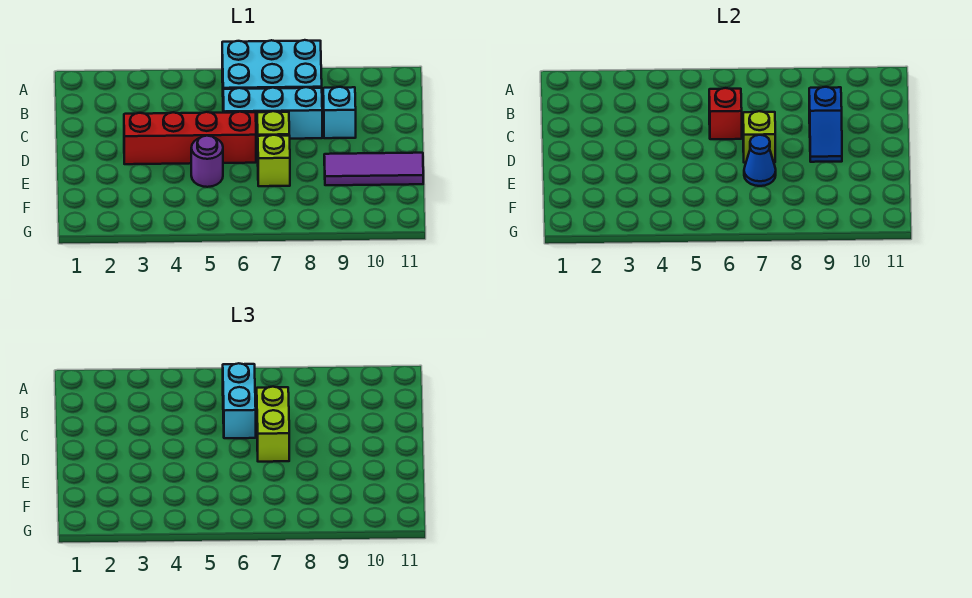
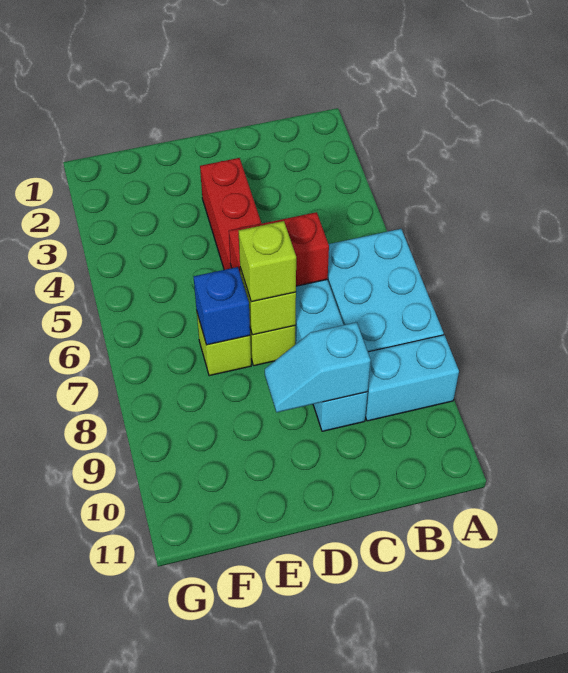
cyan brick B6:C6 level 3 -> cyan brick A9:B9 level 1
red brick C6 level 2 -> red brick C6:D6 level 2
lime brick C7:D7 level 3 -> lime brick D7 level 3
blue slope C9:D9 level 2 top C -> cyan slope C9:D9 level 2 top C
purple round brick E5 level 1 -> none
blue cone E7 level 2 -> blue brick E7 level 2
purple tile E9:E11 level 1 -> none

